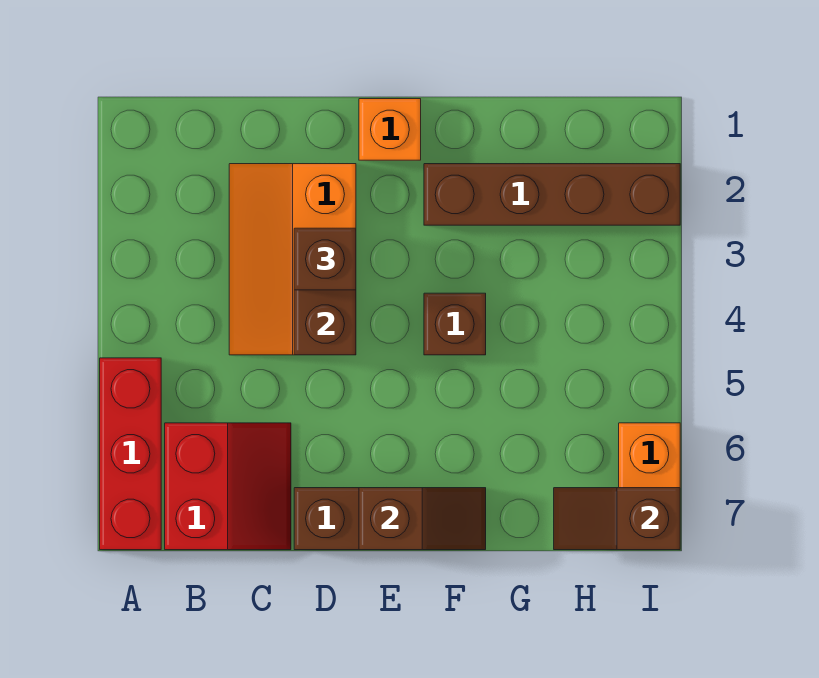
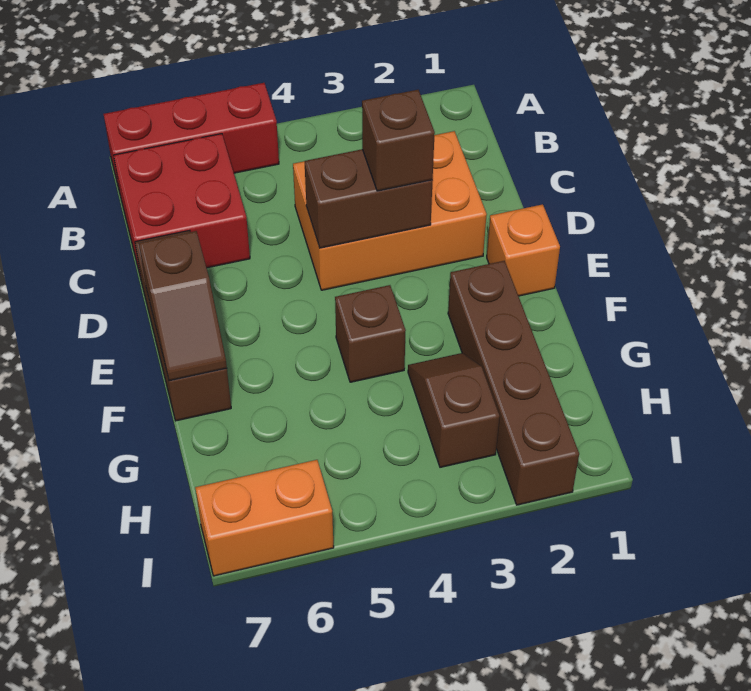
red slope B6:C7 level 1 top B -> red brick B6:C7 level 1
orange slope C2:D4 level 1 top D -> orange brick C2:D4 level 1
brown slope H7:I7 level 2 top I -> brown slope G3:H3 level 1 top H

